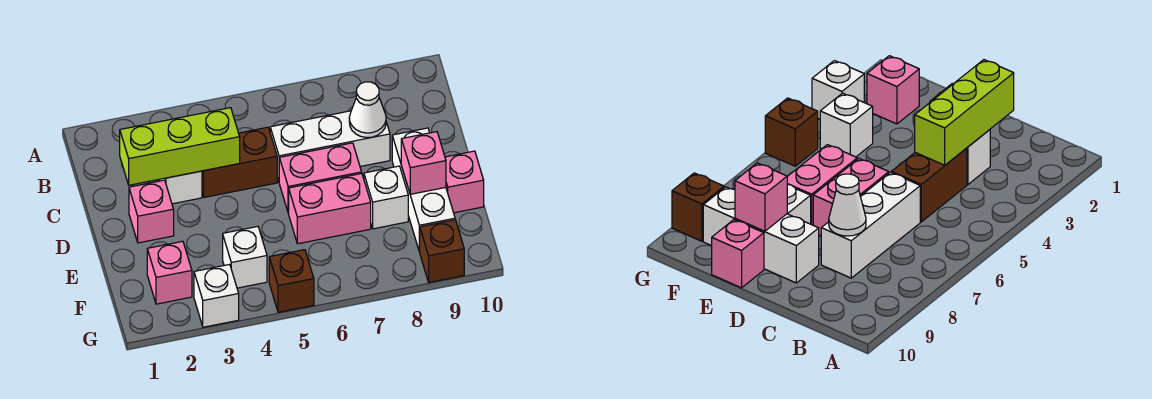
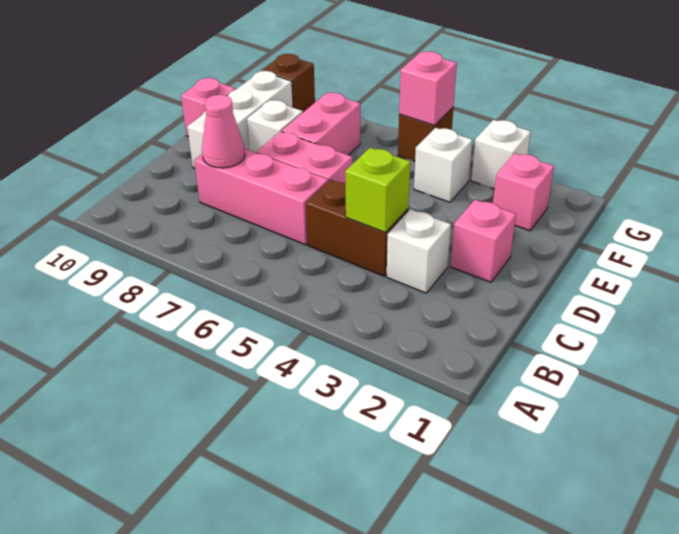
lime brick C2:C4 level 2 -> lime brick C4 level 2
white brick C6:C8 level 1 -> pink brick C6:C8 level 1
white cone C8 level 2 -> pink cone C8 level 2
pink brick E6:E7 level 1 -> pink brick E7:F7 level 1
pink brick E9 level 2 -> pink brick G5 level 2

